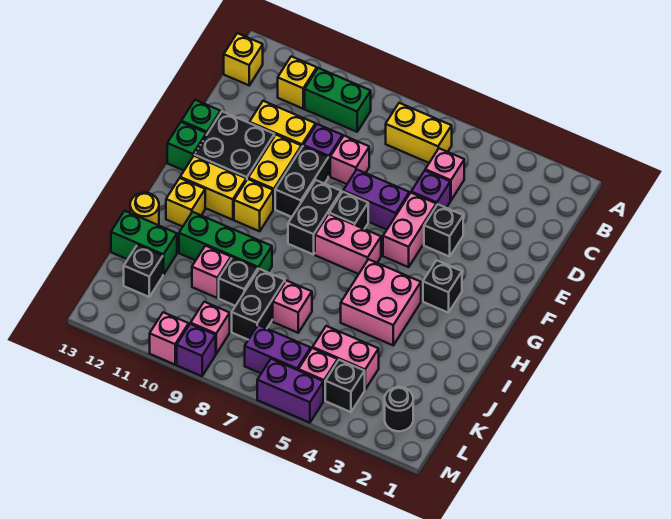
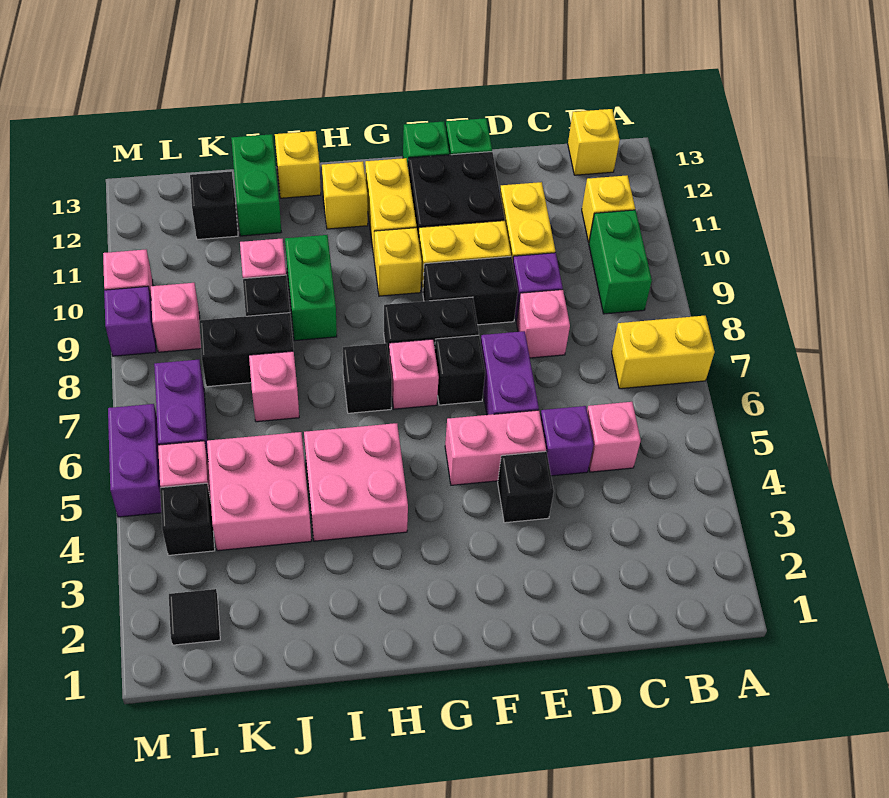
yellow brick B6:B7 level 1 -> yellow brick A7:B7 level 1
black brick G3 level 1 -> black brick H7 level 1
pink brick G6:G7 level 1 -> pink brick G7 level 1
green brick I9:I11 level 1 -> green brick I9:I10 level 1
yellow round brick I13 level 1 -> yellow brick I13 level 1
pink brick K4:K5 level 1 -> pink brick J4:K5 level 1
black round brick L2 level 1 -> black tile L2 level 1

